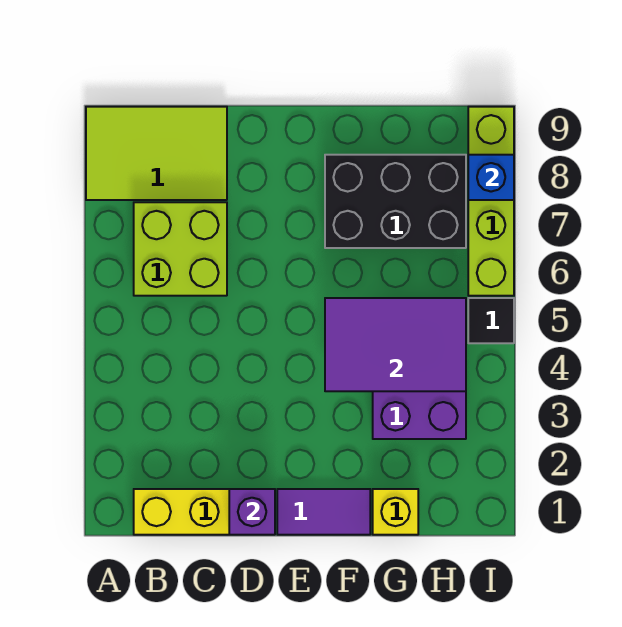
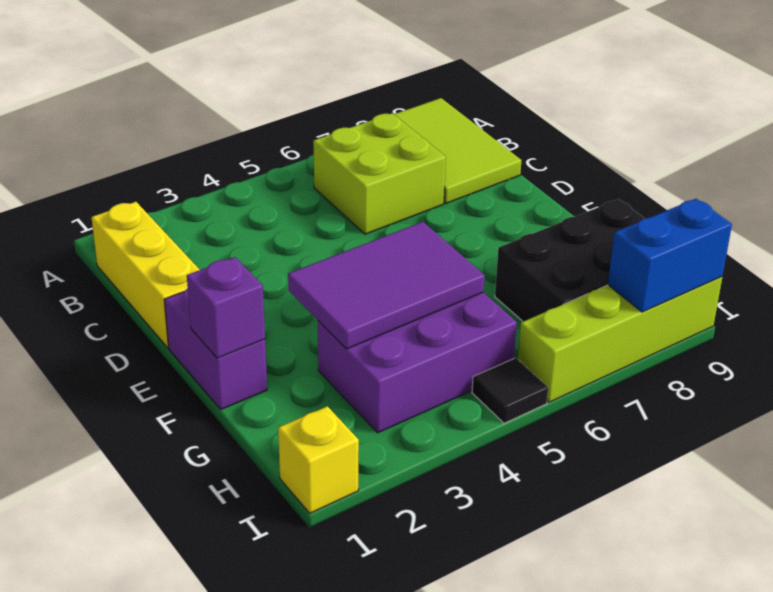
purple brick D1 level 2 -> purple brick F1 level 2
purple tile E1:F1 level 1 -> purple brick E1:F1 level 1
purple tile F4:H5 level 2 -> purple tile F3:G5 level 2
black brick F7:H8 level 1 -> black brick G7:H9 level 1
yellow brick G1 level 1 -> yellow brick I1 level 1
blue brick I8 level 2 -> blue brick I8:I9 level 2

